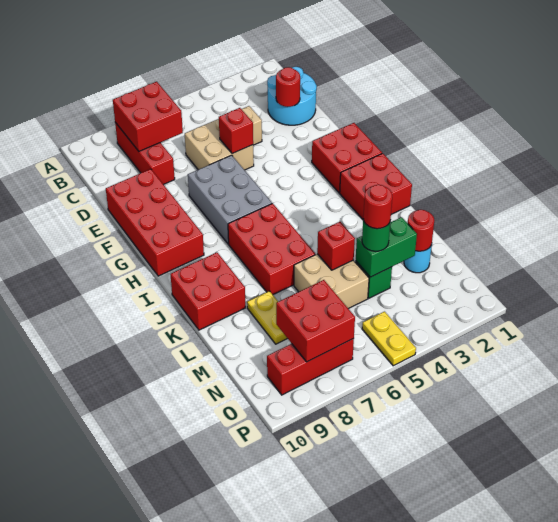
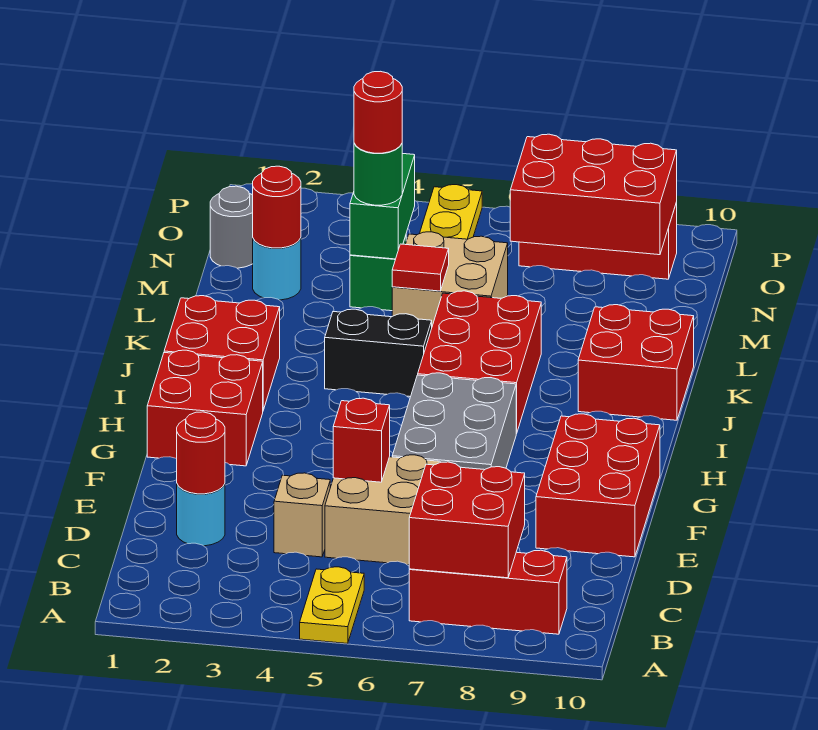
red brick B8:D8 level 1 -> red brick B7:B9 level 1
cyan round brick C1:D2 level 1 -> cyan round brick D2 level 1
red brick E9:H10 level 1 -> red brick E9:G10 level 1
none -> black brick J4:J5 level 1
red brick L5 level 2 -> red tile L5 level 2
yellow plate L8:M8 level 1 -> yellow plate A5:B5 level 1
green brick M3:M4 level 2 -> green brick M4:N4 level 2
none -> grey round brick N1 level 1
red brick N7:O8 level 2 -> red brick N7:O9 level 2

